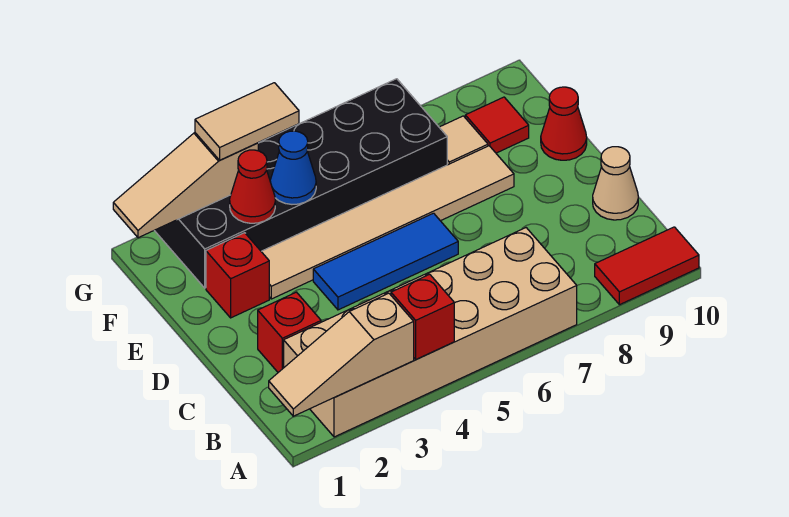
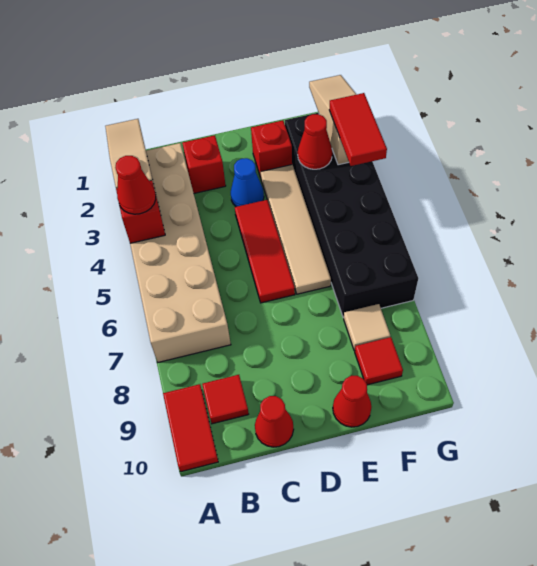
none -> red cone A4 level 3
none -> red tile B9 level 1
tan cone C10 level 1 -> red cone C10 level 1
blue tile D4:D6 level 1 -> red tile D4:D6 level 1
tan tile E3:E8 level 1 -> tan tile E3:E6 level 1
blue cone F4 level 2 -> blue cone D3 level 1
tan tile G3:G4 level 3 -> red tile G3:G4 level 3

